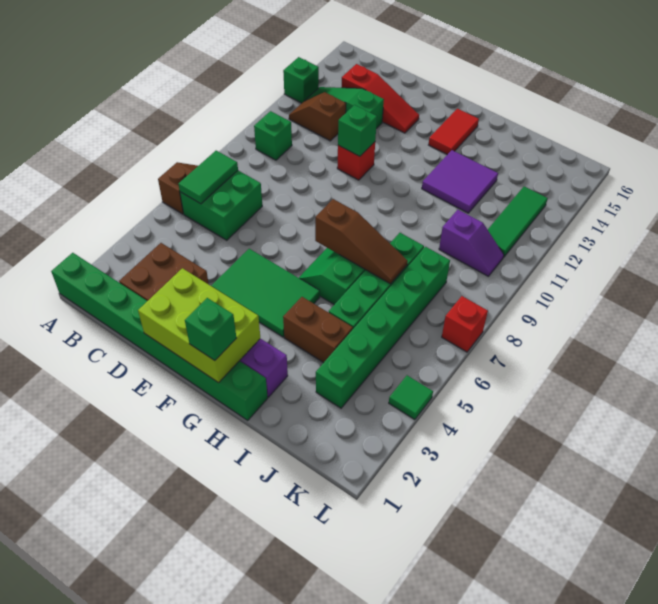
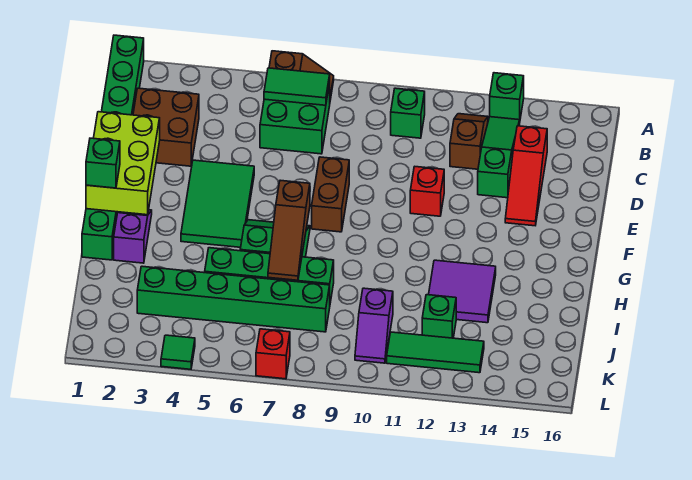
green brick E11 level 2 -> green brick J12 level 1
red tile G14:G15 level 1 -> none
brown brick H4:I4 level 1 -> brown brick E8:F8 level 1

